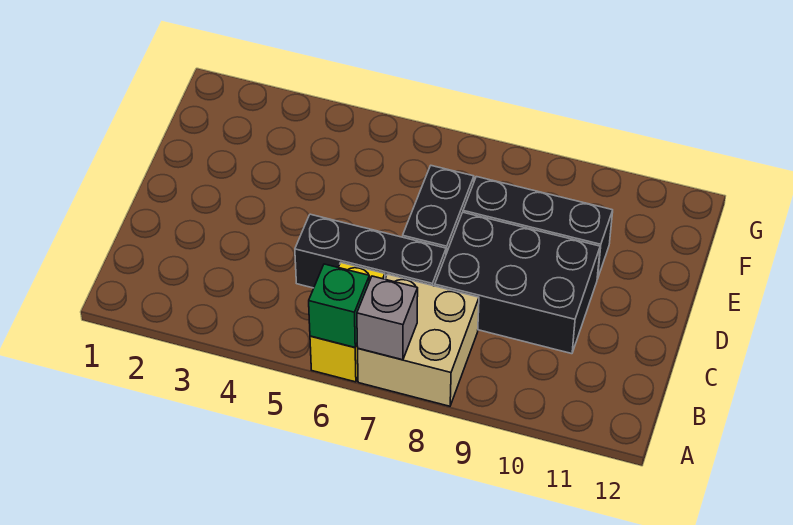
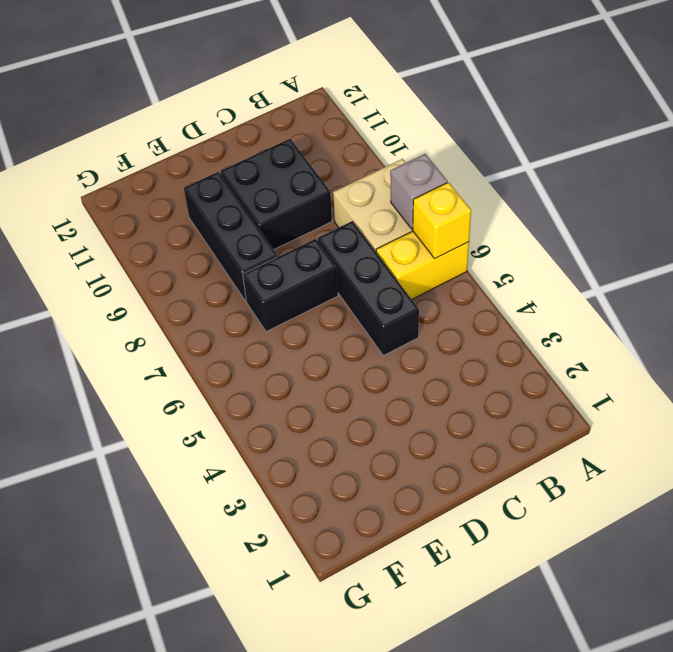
green brick A6 level 2 -> yellow brick A6 level 2
black brick C8:D10 level 1 -> black brick C9:D10 level 1

